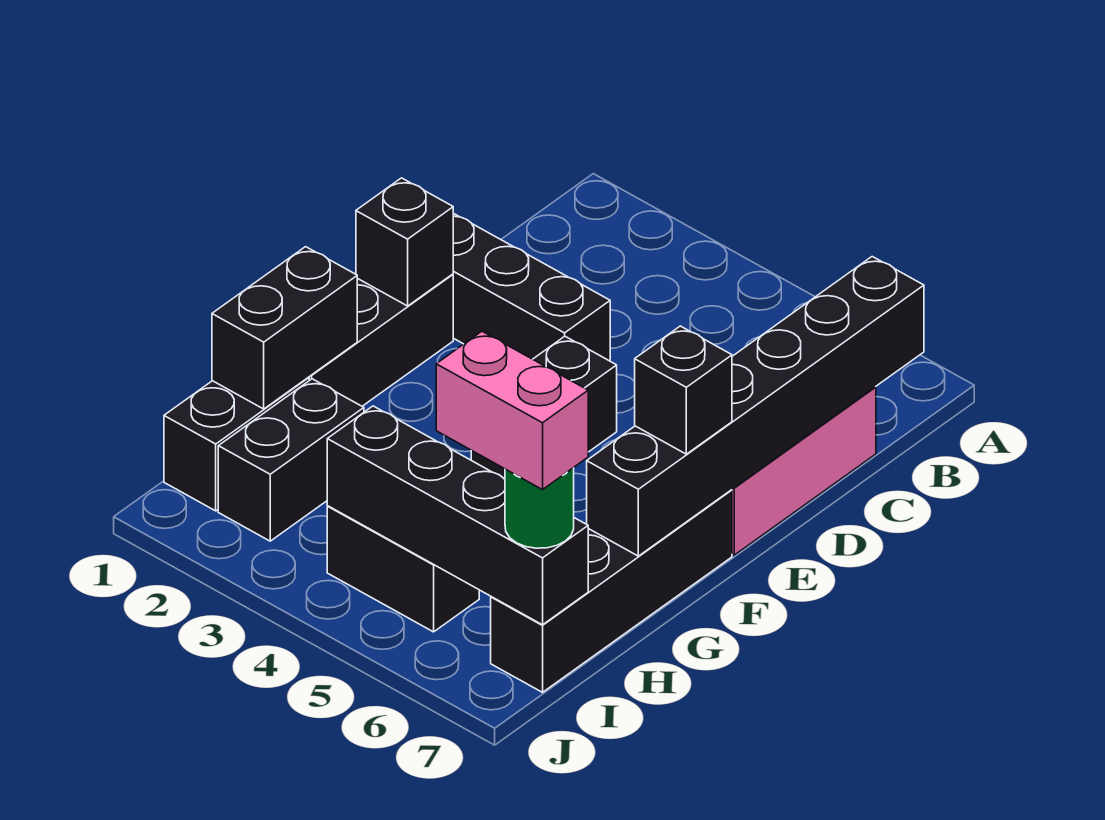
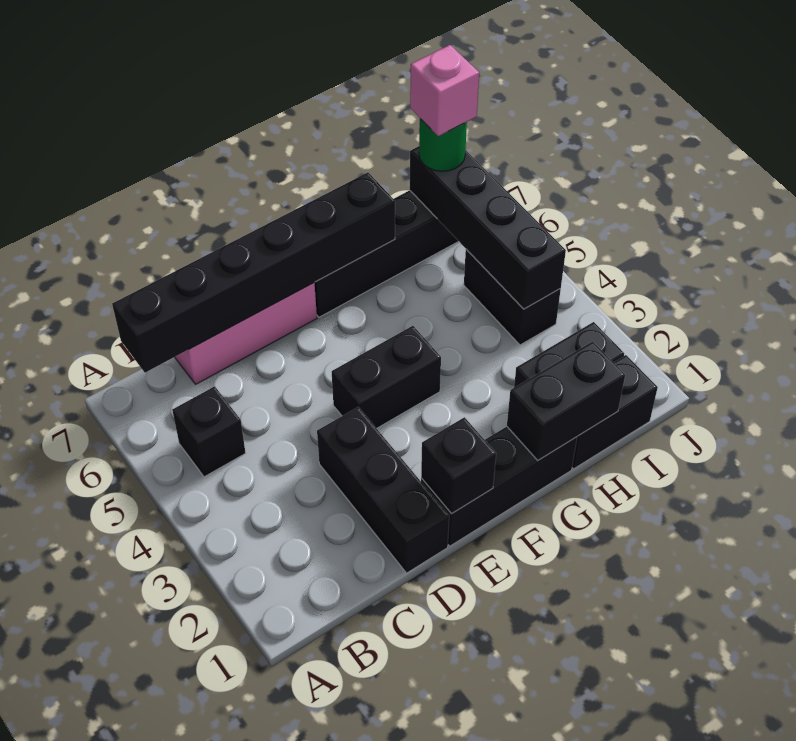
black brick F7 level 3 -> black brick B5 level 1
pink brick I6:I7 level 4 -> pink brick I7 level 4

